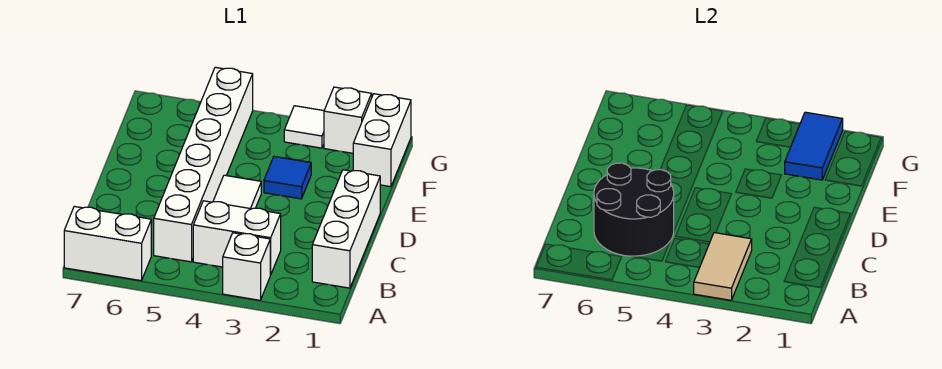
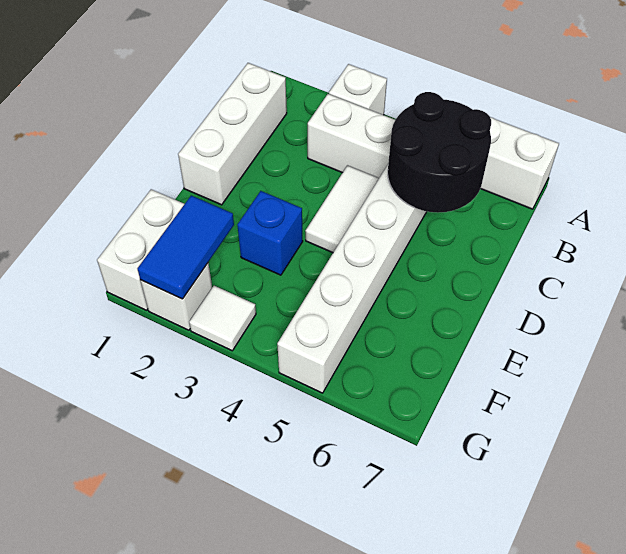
tan tile A3:B3 level 2 -> none
blue tile E3 level 1 -> blue brick E3 level 1

